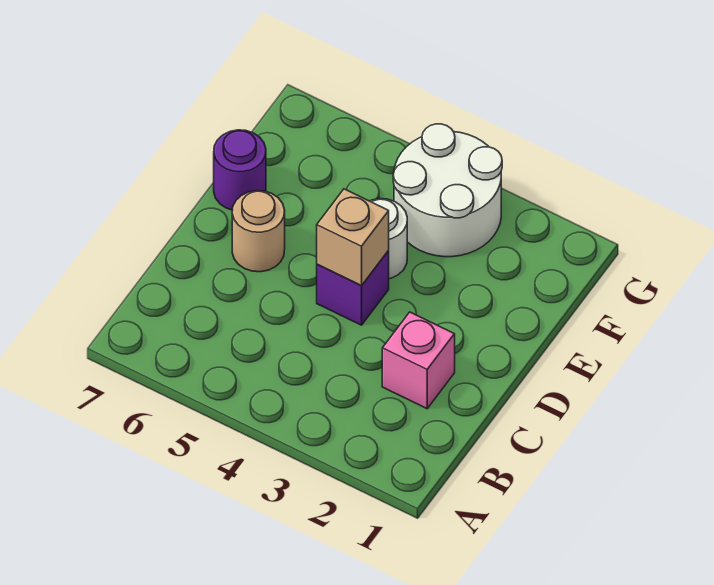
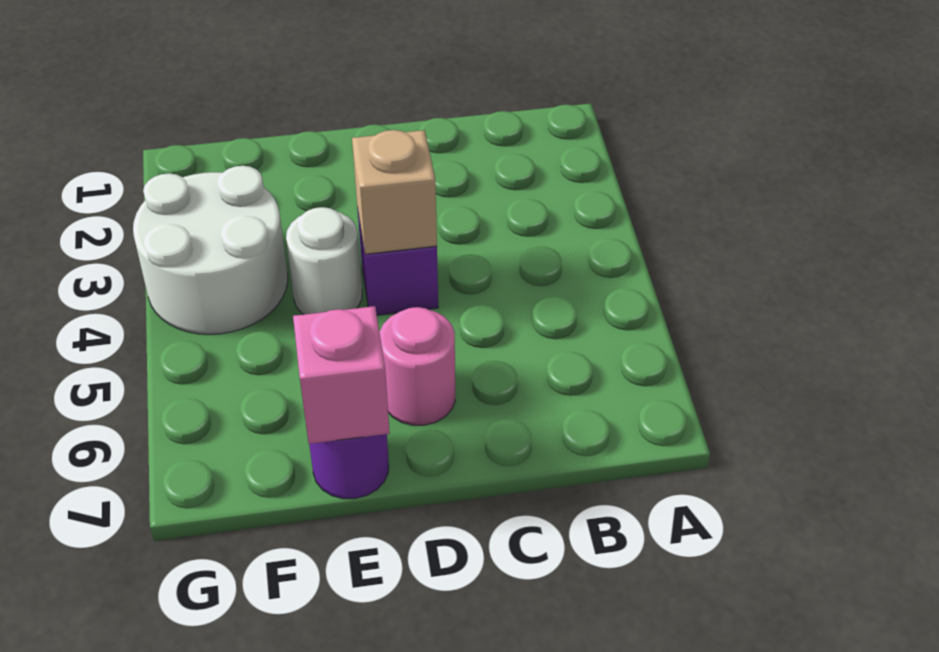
pink brick C2 level 1 -> pink brick E7 level 2
tan round brick D6 level 1 -> pink round brick D6 level 1

